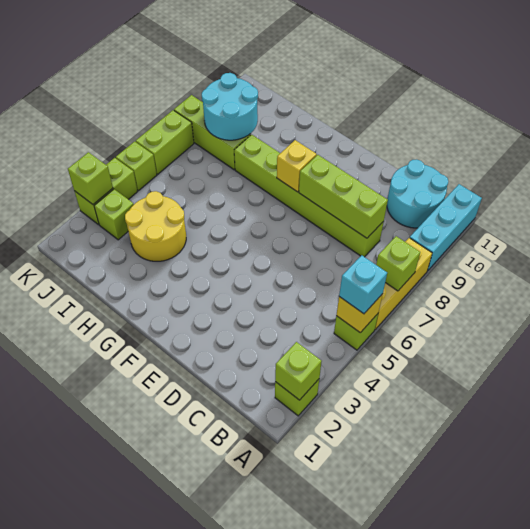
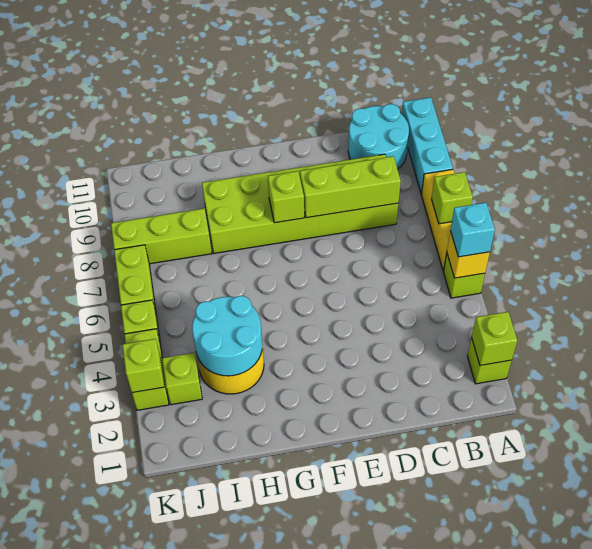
lime brick C8:H8 level 1 -> lime brick C8:H9 level 1
yellow brick F8 level 2 -> lime brick F8 level 2
cyan round brick I8:J9 level 2 -> cyan round brick H3:I4 level 2

